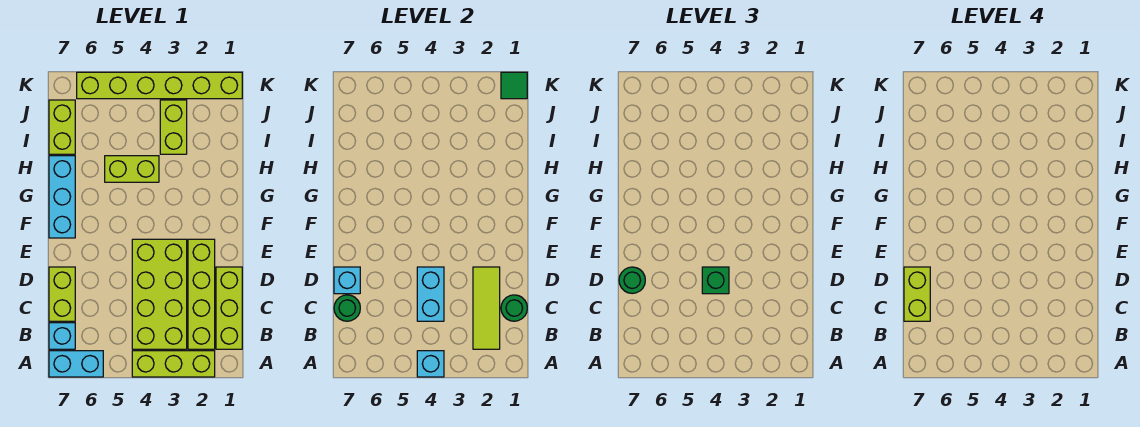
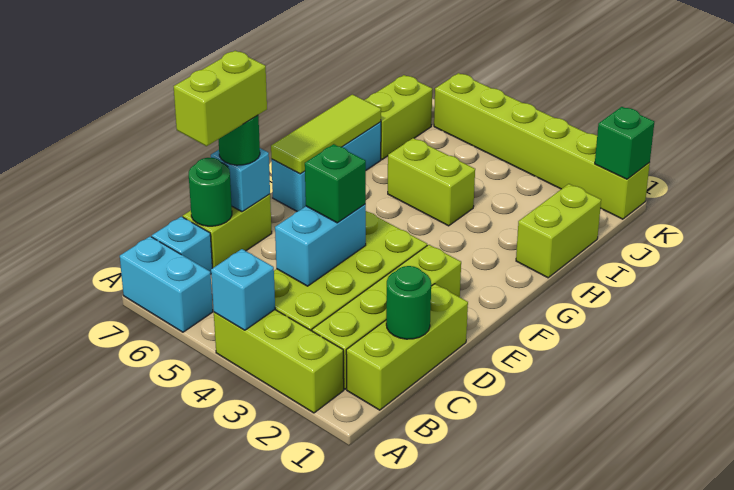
lime tile B2:D2 level 2 -> lime tile F7:H7 level 2
lime brick I3:J3 level 1 -> lime brick H1:I1 level 1
green tile K1 level 2 -> green brick K1 level 2

